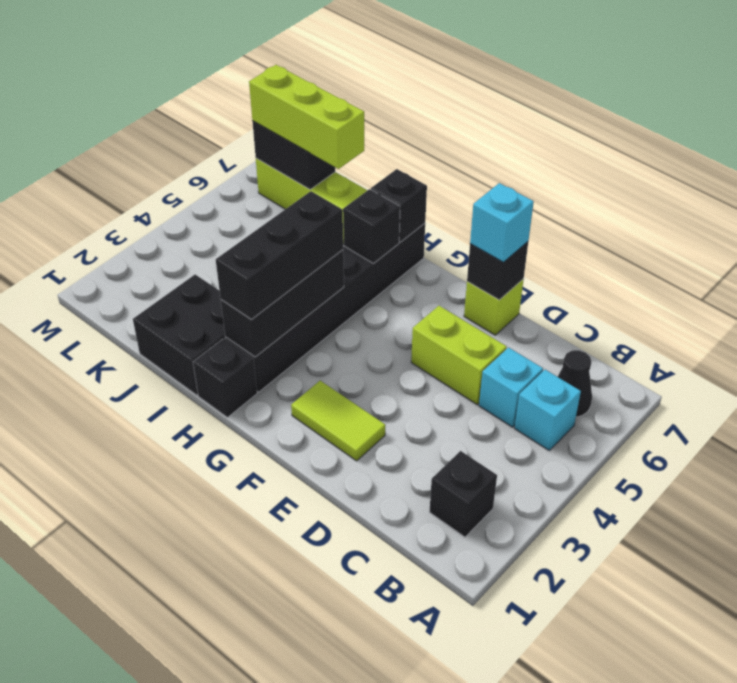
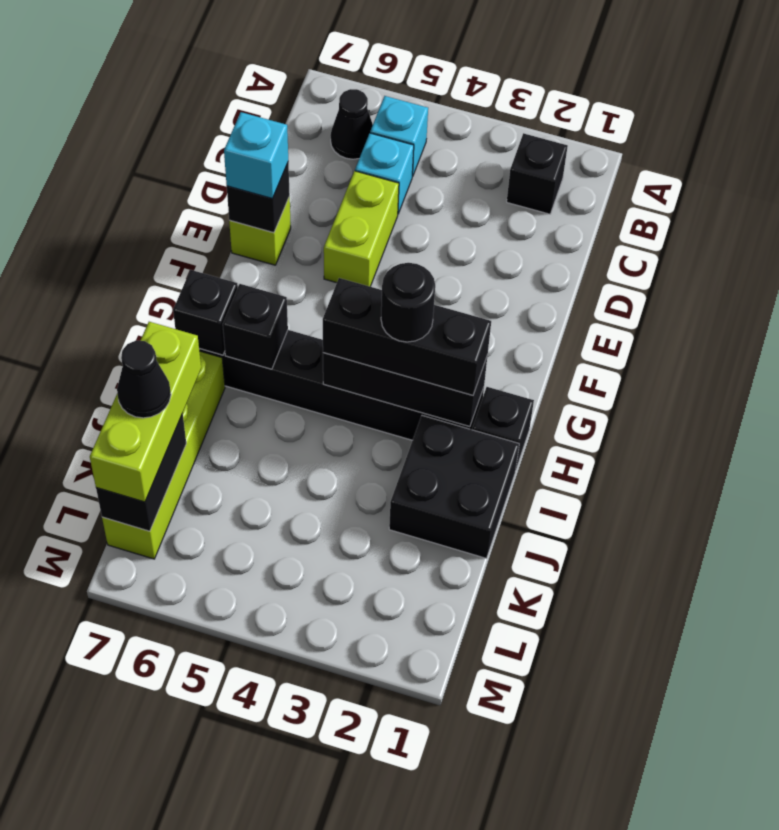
lime tile E2:F2 level 1 -> none
none -> black round brick H3 level 4
none -> black cone K7 level 4

